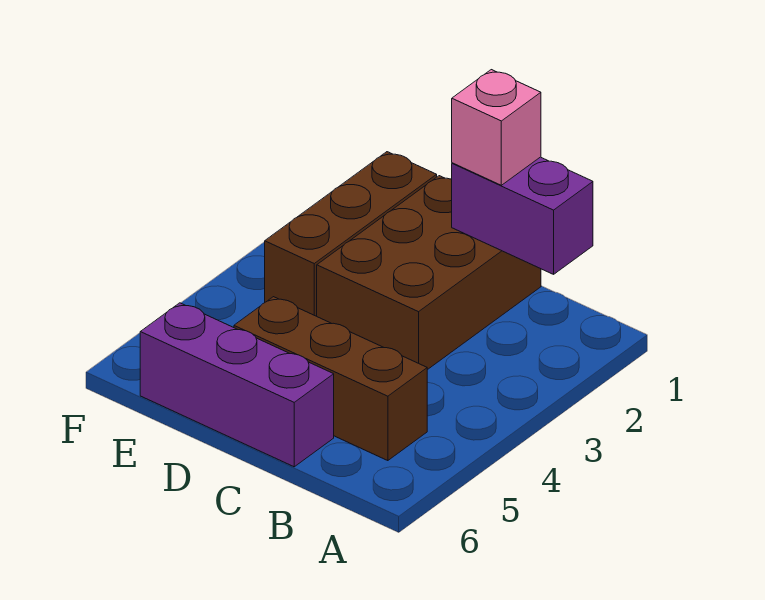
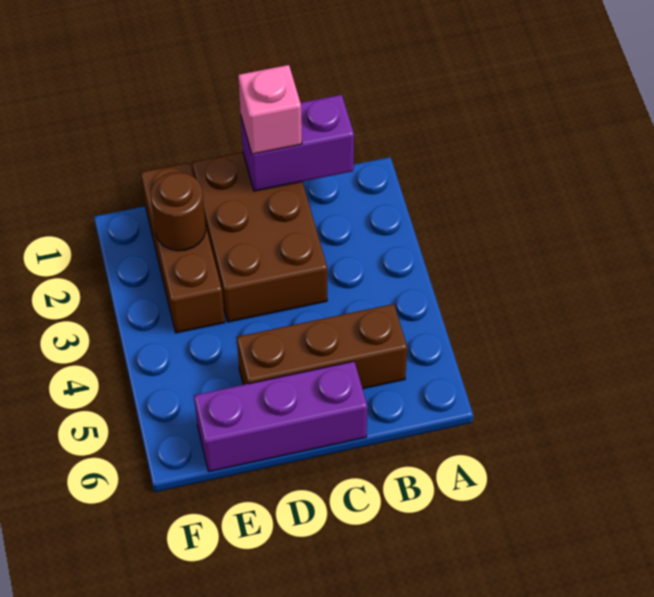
none -> brown round brick E2 level 2

